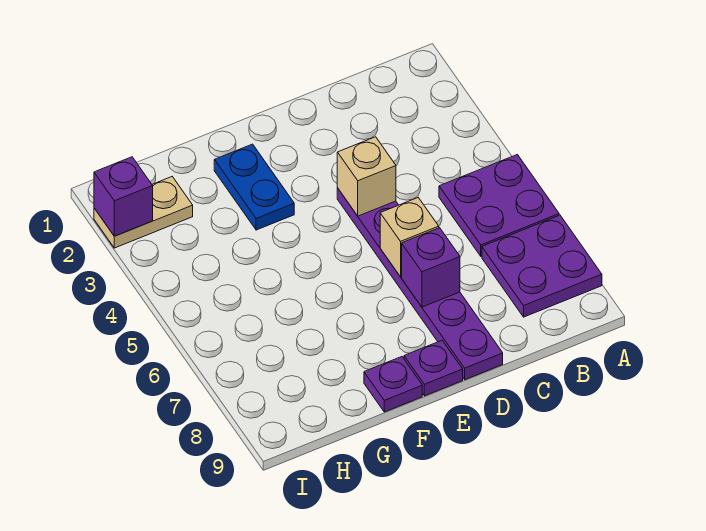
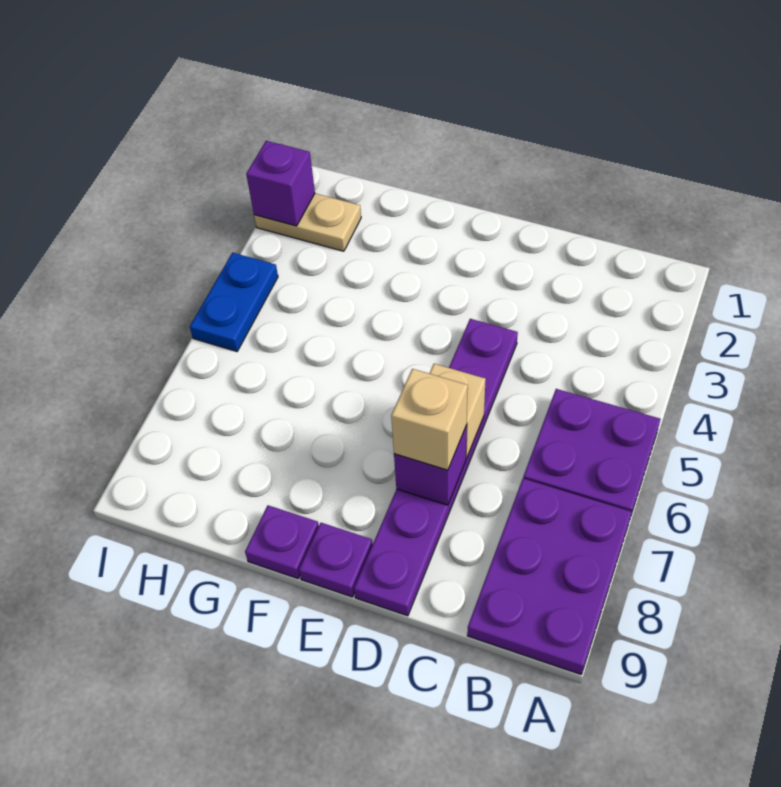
purple plate A7:B8 level 1 -> purple plate A7:B9 level 1
tan brick D4 level 2 -> tan brick D7 level 3
blue plate F2:F3 level 1 -> blue plate I4:I5 level 1

